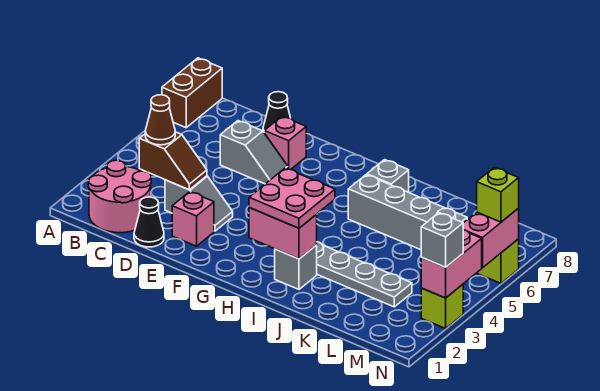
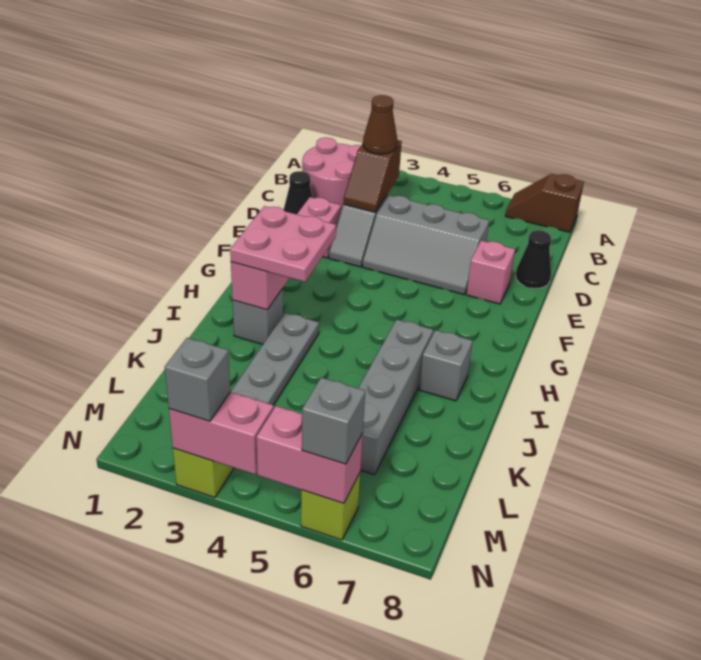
brown brick A7:A8 level 1 -> brown slope A7:A8 level 1 top 8
grey slope D6:E6 level 1 top D -> grey slope D4:E6 level 1 top D
lime brick N6 level 3 -> grey brick N6 level 3

